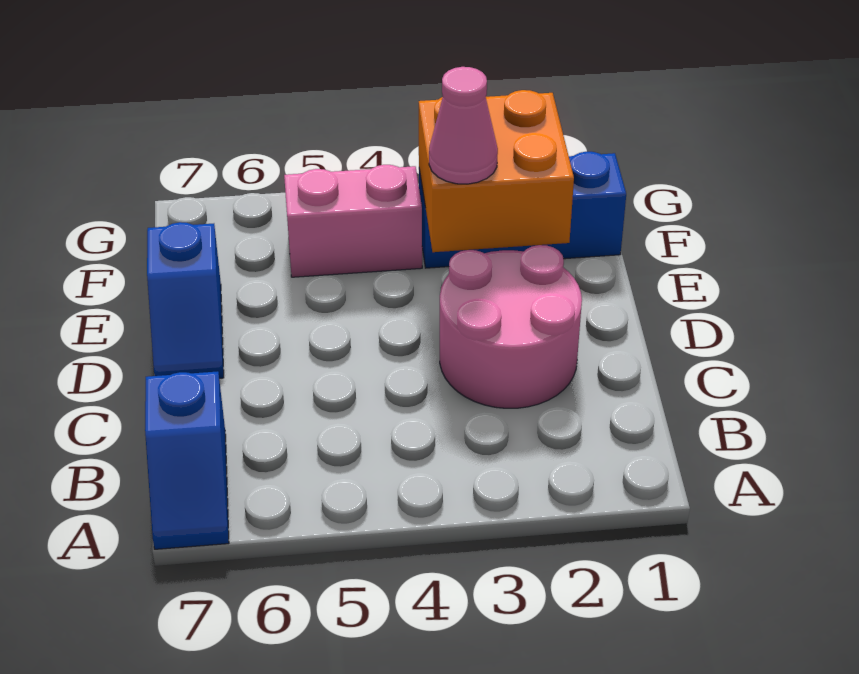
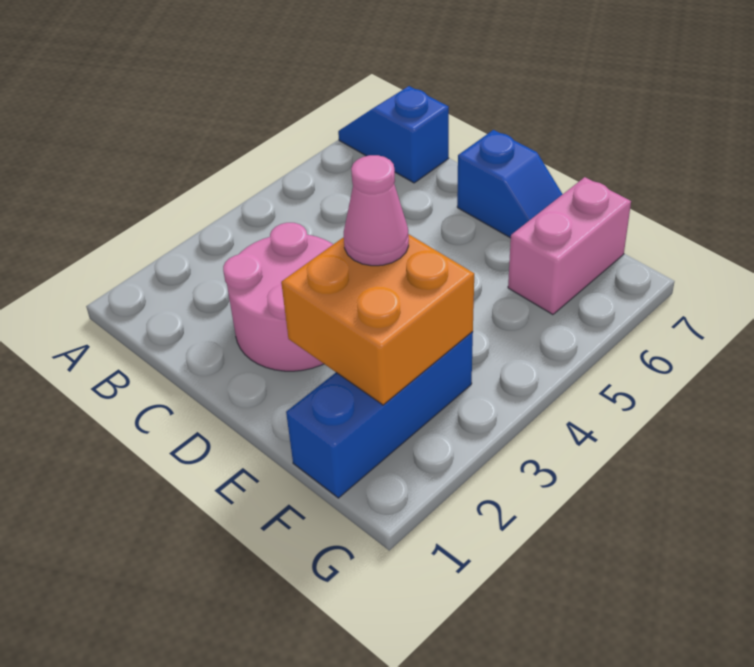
blue slope D7:E7 level 1 top E -> blue slope D7:E7 level 1 top D
pink brick F4:F5 level 1 -> pink brick F6:F7 level 1

